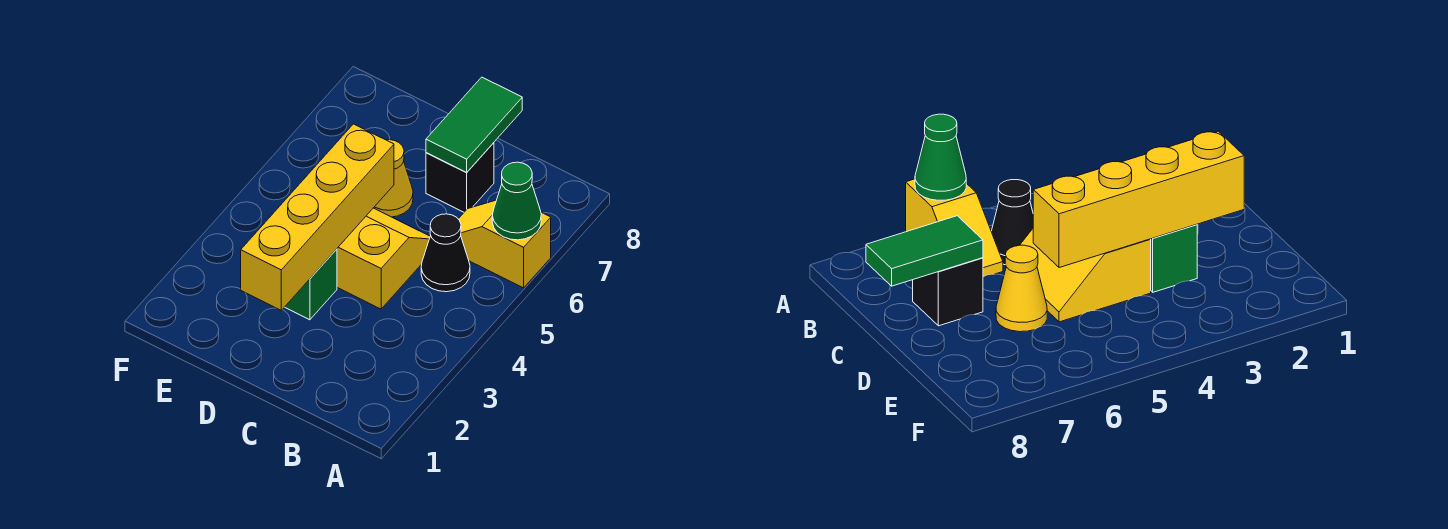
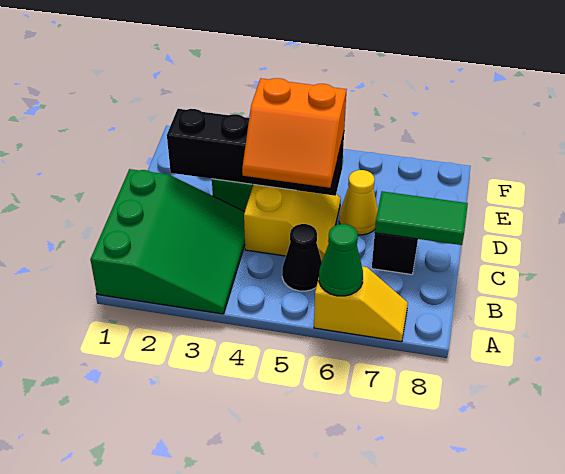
none -> green slope A1:C3 level 1 top 1
yellow slope A6:B6 level 1 top A -> yellow slope A6:A7 level 1 top 6
none -> orange slope C4:D5 level 3 top D
yellow brick D2:D5 level 2 -> black brick D2:D5 level 2

